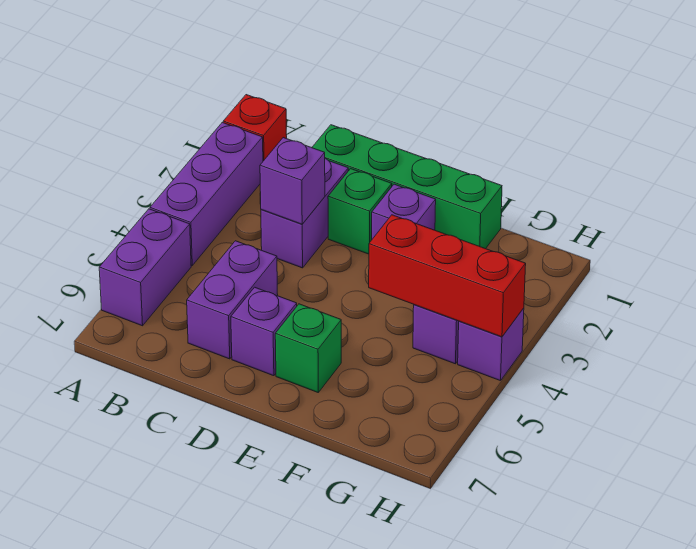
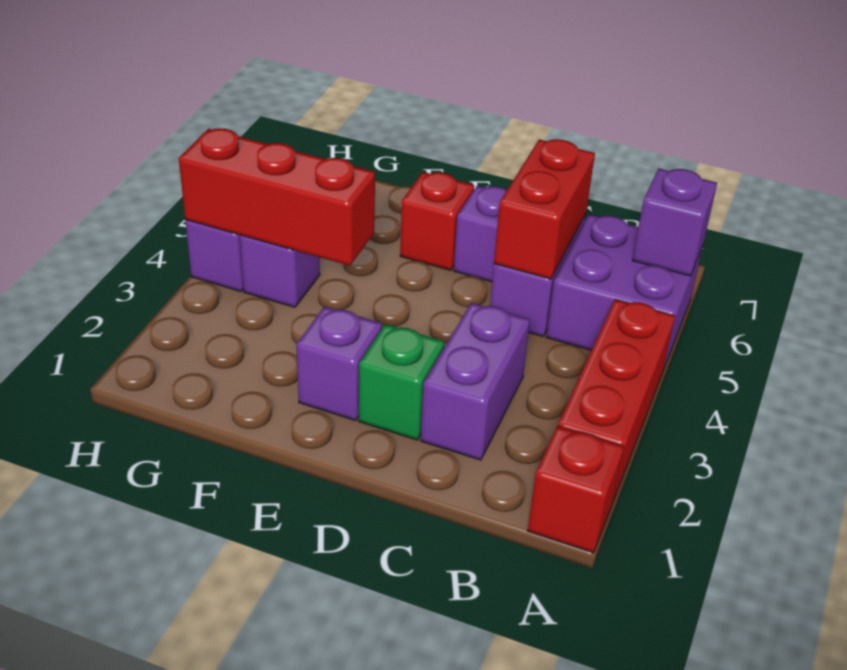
purple brick A2:A4 level 1 -> red brick A2:A4 level 1
purple brick A5:A6 level 1 -> purple brick A5:B6 level 1
green brick C1:F1 level 1 -> none
purple brick C3 level 2 -> purple brick A6 level 2
none -> red brick C5:C6 level 2
green brick E6 level 1 -> red brick E6 level 1

